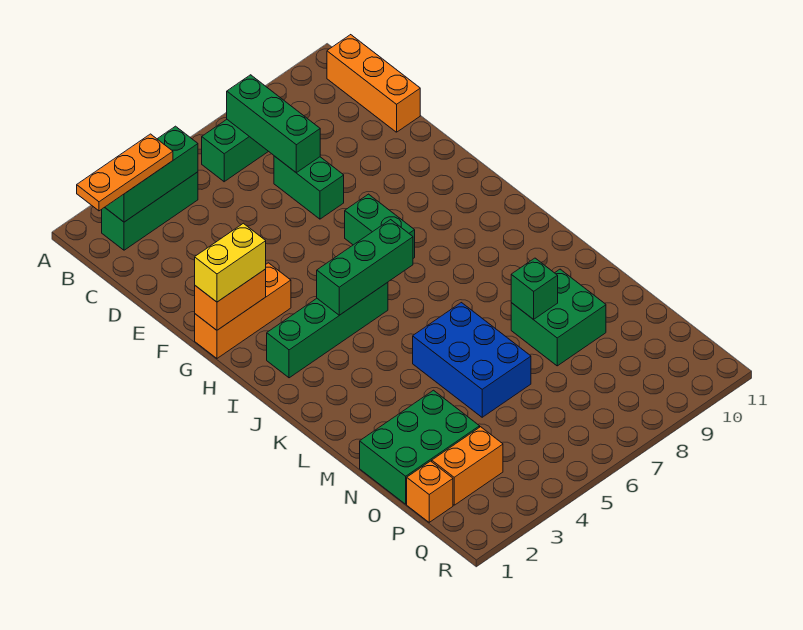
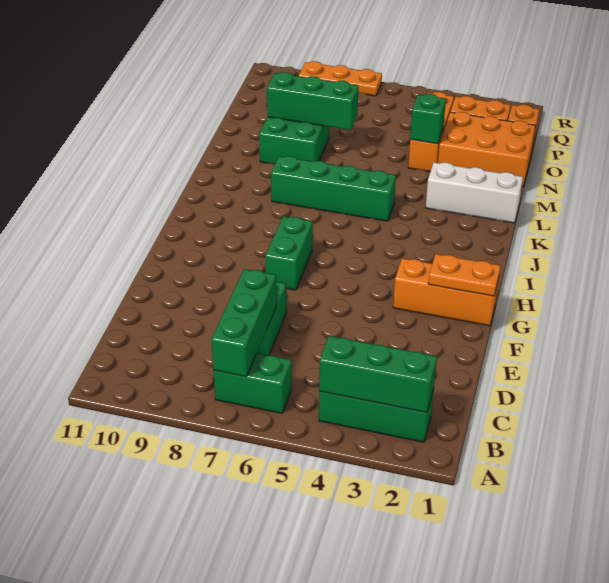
orange plate B1:B3 level 3 -> orange plate R7:R9 level 1
orange brick B11:D11 level 1 -> orange brick N4:P4 level 1
orange brick G1:G2 level 2 -> orange plate G1:G2 level 2
yellow brick G1:G2 level 3 -> none
green brick I2:I5 level 1 -> green brick K5:K8 level 1
green brick I4:I6 level 2 -> green brick N7:N9 level 2
none -> white brick L1:L3 level 1
blue brick L5:N6 level 1 -> none
green brick M8 level 2 -> green brick N4 level 2
green brick N1:O3 level 1 -> orange brick N1:O3 level 1

